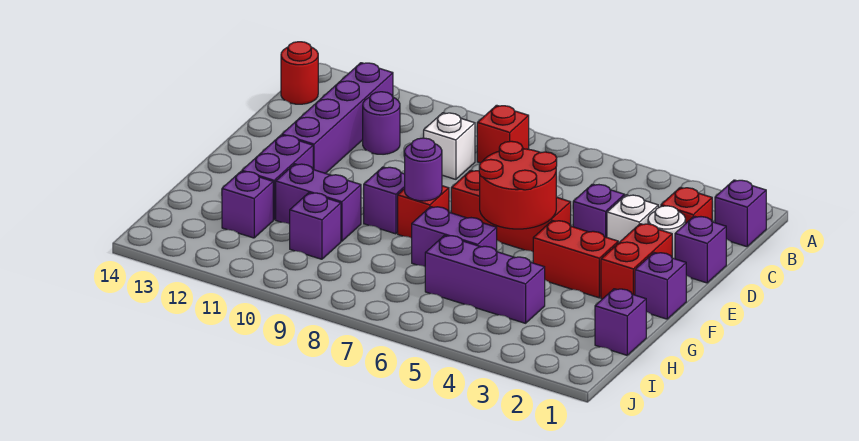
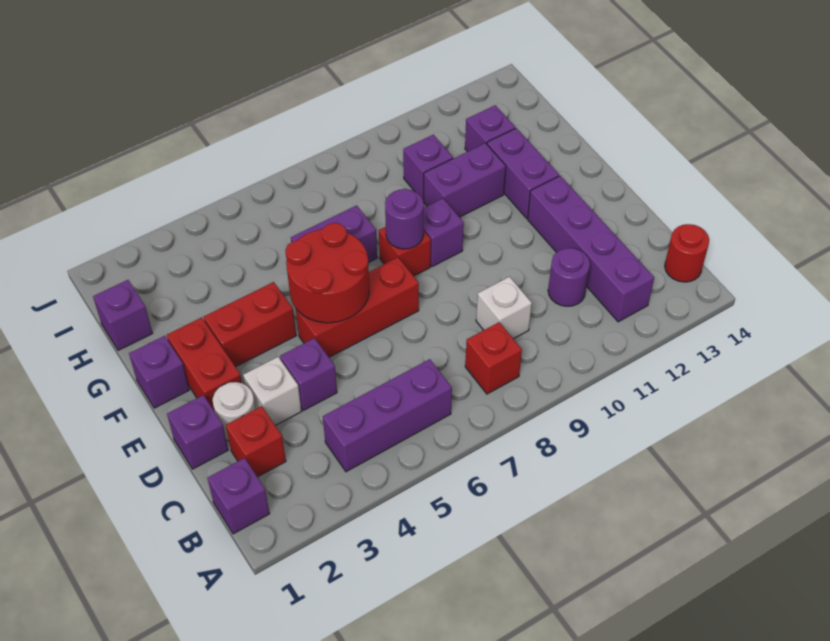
purple brick H4:H6 level 1 -> purple brick B4:B6 level 1

